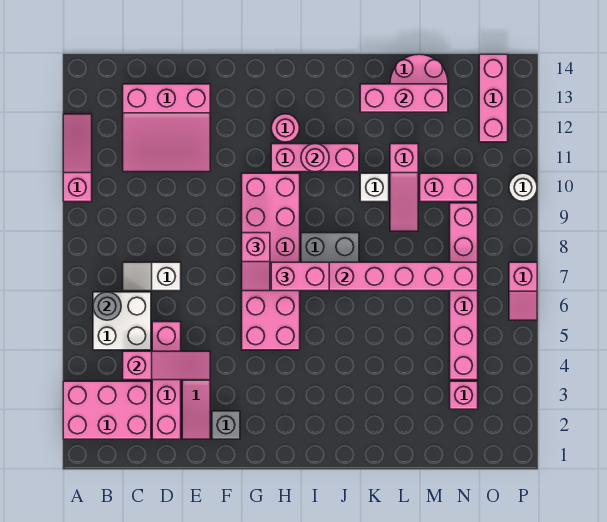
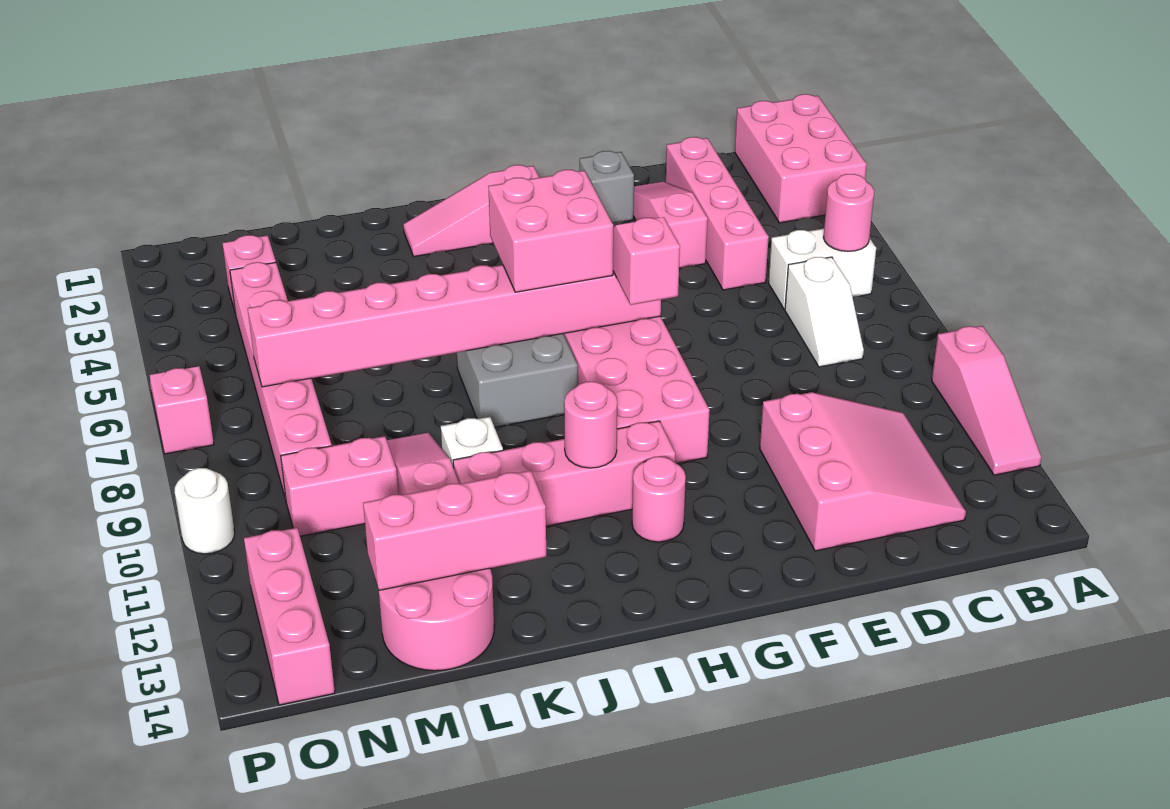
pink brick A2:C3 level 1 -> pink brick A1:B3 level 1
white brick B5:C6 level 1 -> white brick B6:C6 level 1
grey round brick B6 level 2 -> pink round brick B6 level 2
pink slope C4:E4 level 2 top C -> pink slope H2:J2 level 1 top H
white slope C7:D7 level 1 top D -> white slope C7:C8 level 1 top 7
pink slope C11:E13 level 1 top 13 -> pink slope C11:E13 level 1 top E
pink brick H7:I7 level 3 -> pink brick H6:I7 level 3
pink brick H11:J11 level 1 -> pink brick H11:K11 level 1

